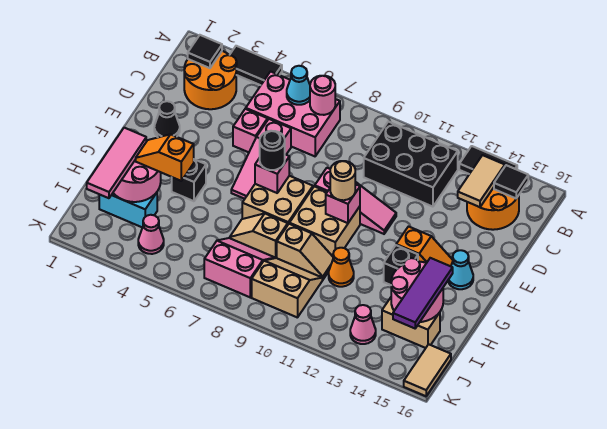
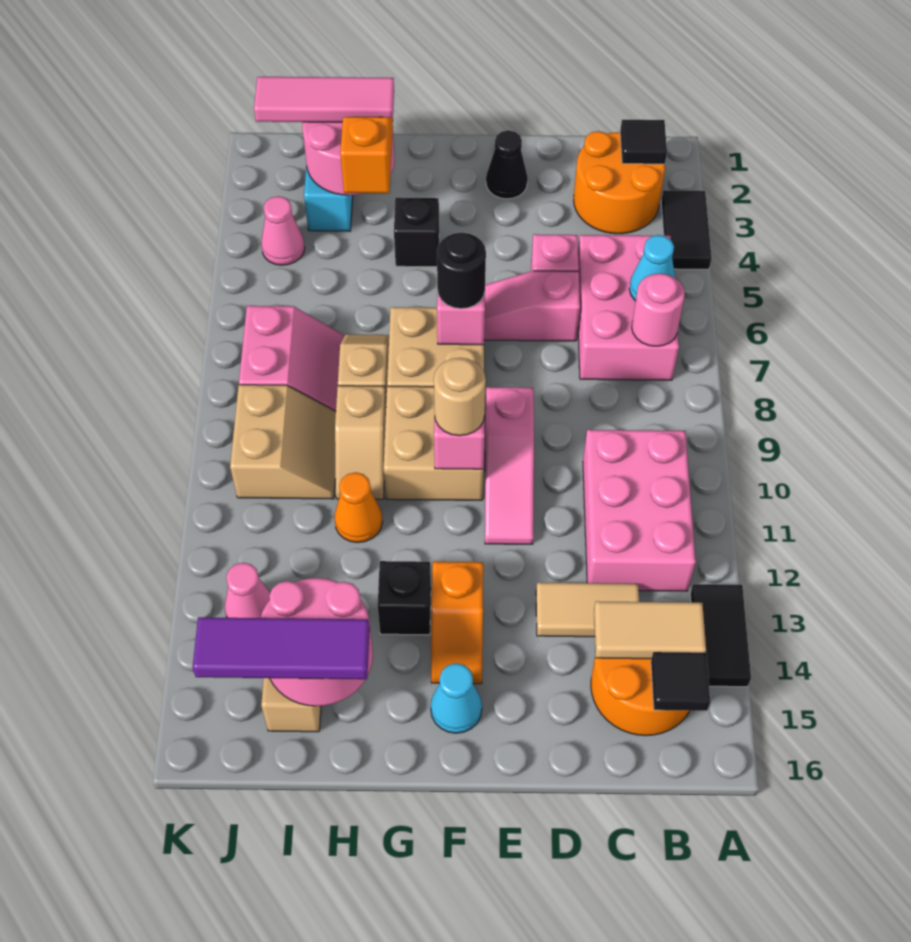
black brick B10:C12 level 1 -> pink brick B10:C12 level 1
tan tile J16:K16 level 1 -> tan tile C13:D13 level 1

